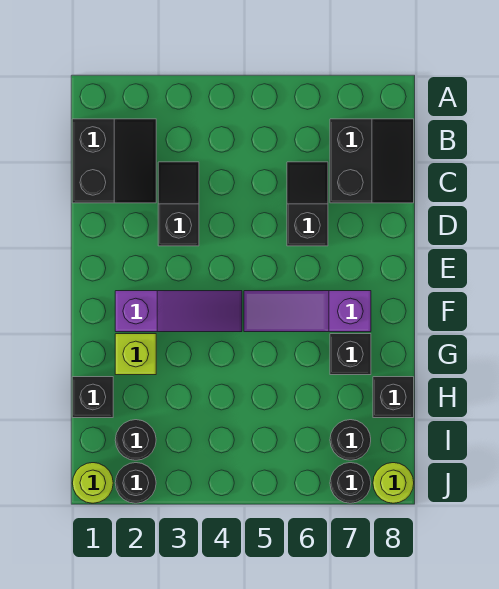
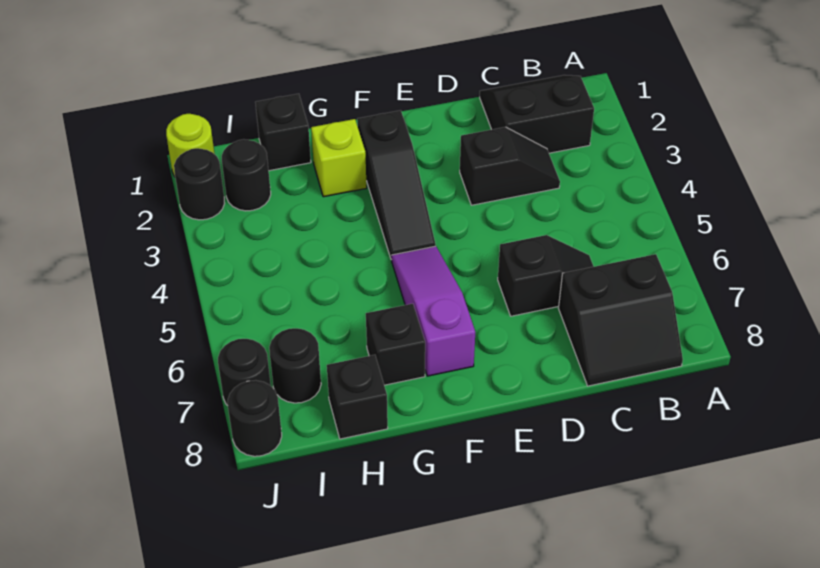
black slope B1:C2 level 1 top 1 -> black slope B1:C2 level 1 top 2
purple slope F2:F4 level 1 top 2 -> black slope F2:F4 level 1 top 2
lime round brick J8 level 1 -> black round brick J8 level 1

